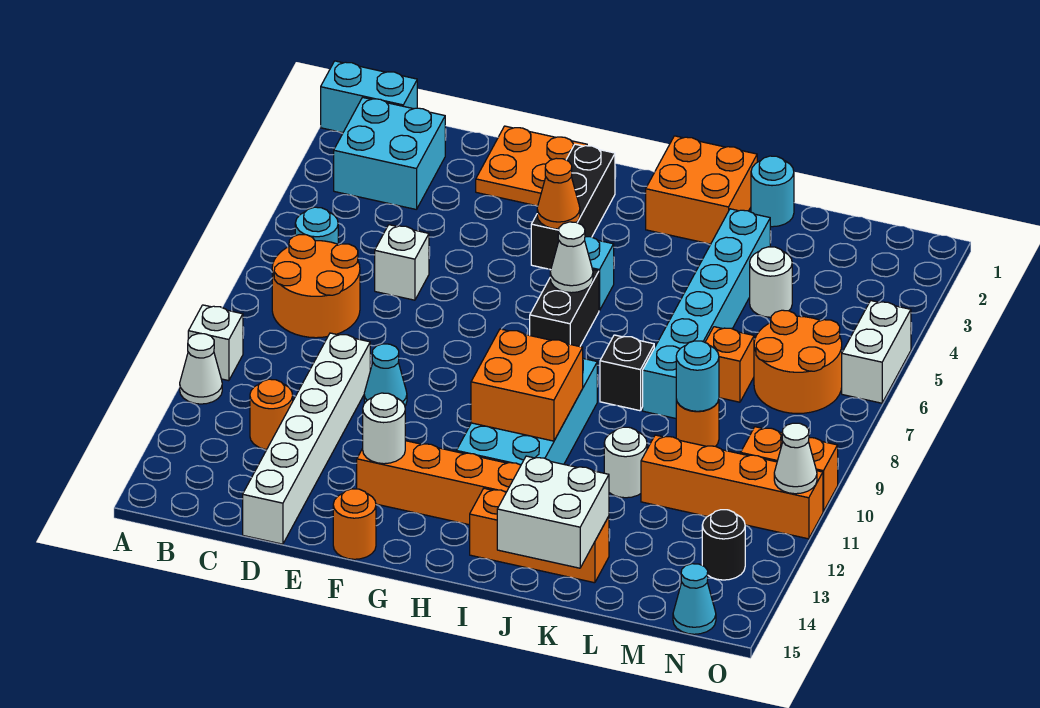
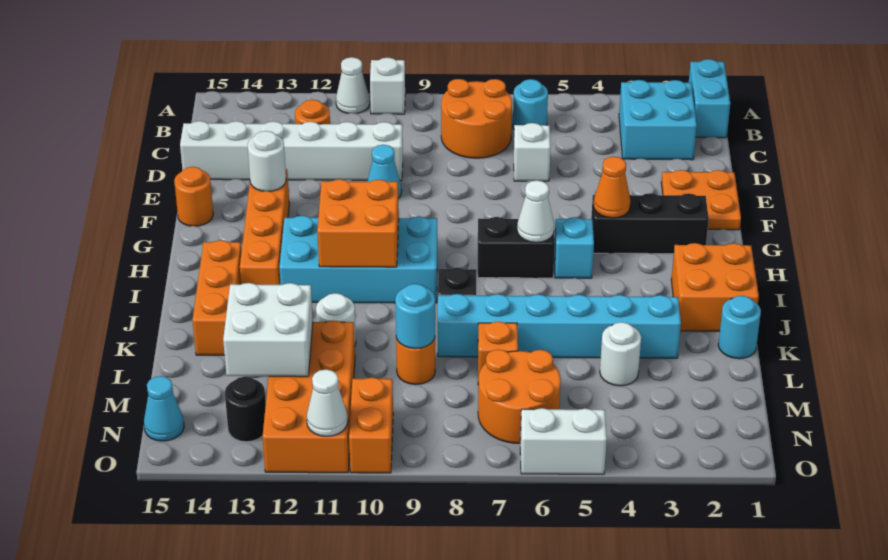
white brick J14:K15 level 2 -> white brick L12:M13 level 2
orange brick L11:O11 level 1 -> orange brick L11:O12 level 1

